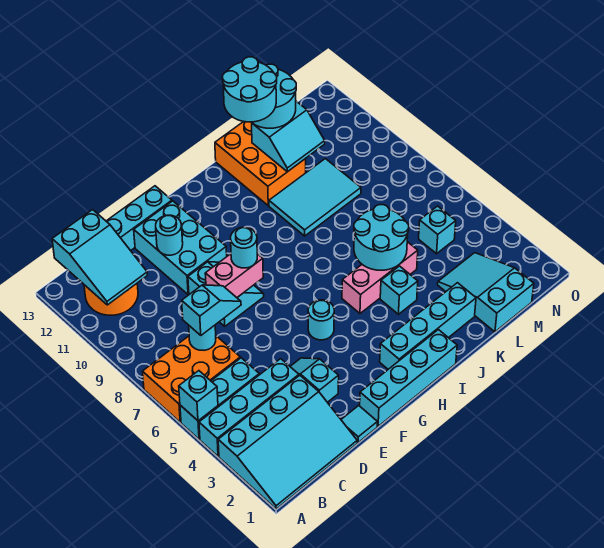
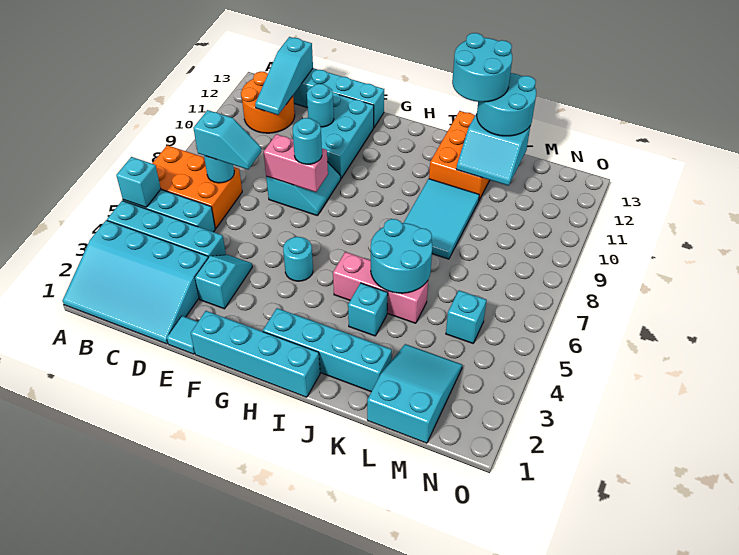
cyan slope B11:C13 level 2 top 13 -> cyan slope C11:C13 level 2 top 13
cyan tile J9:L10 level 1 -> cyan tile J8:K10 level 1

